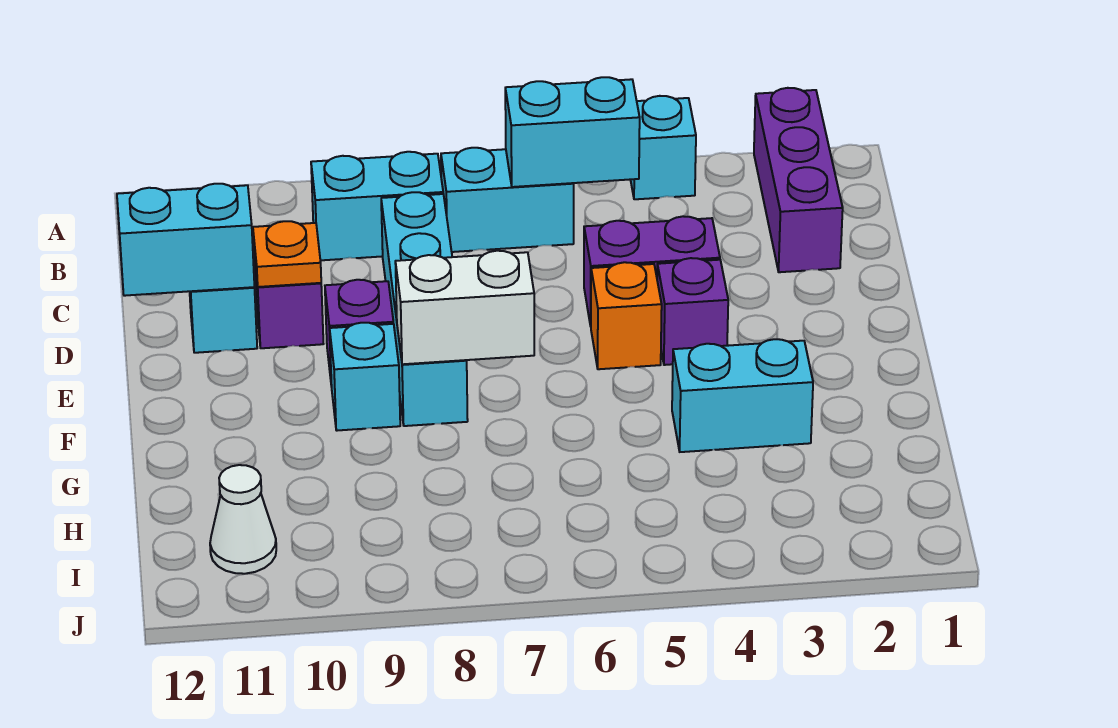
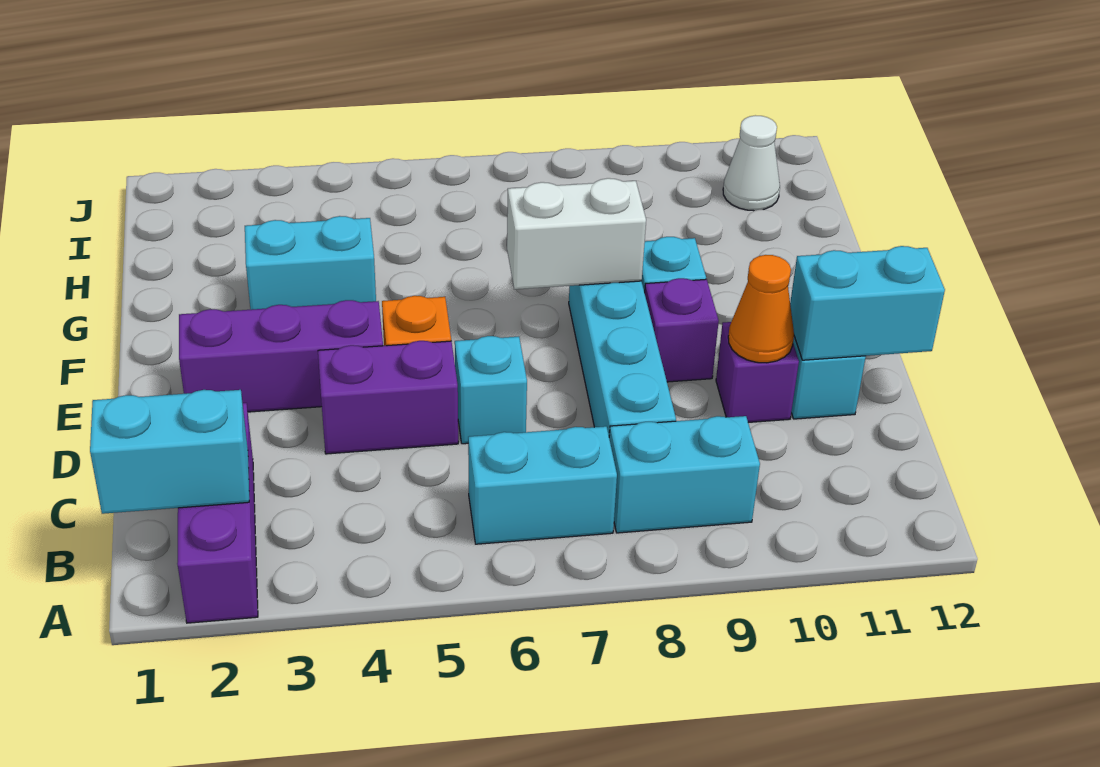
cyan brick A4 level 1 -> cyan brick D6 level 1
cyan brick B5:B6 level 2 -> cyan brick B1:B2 level 2
orange plate D10 level 2 -> orange cone D10 level 2
purple brick E4 level 1 -> purple brick E2:E4 level 1

